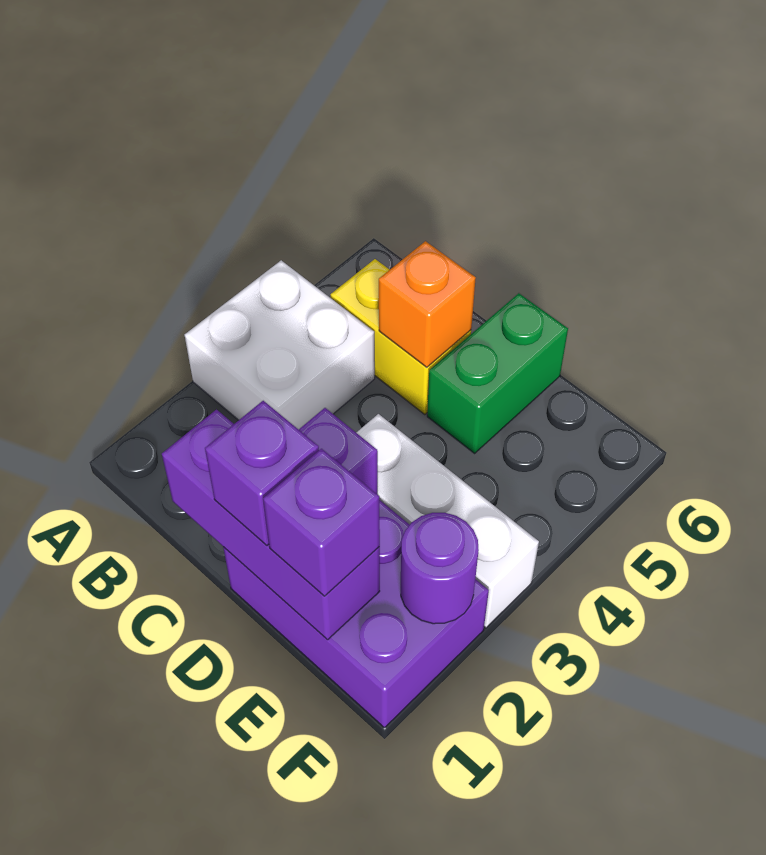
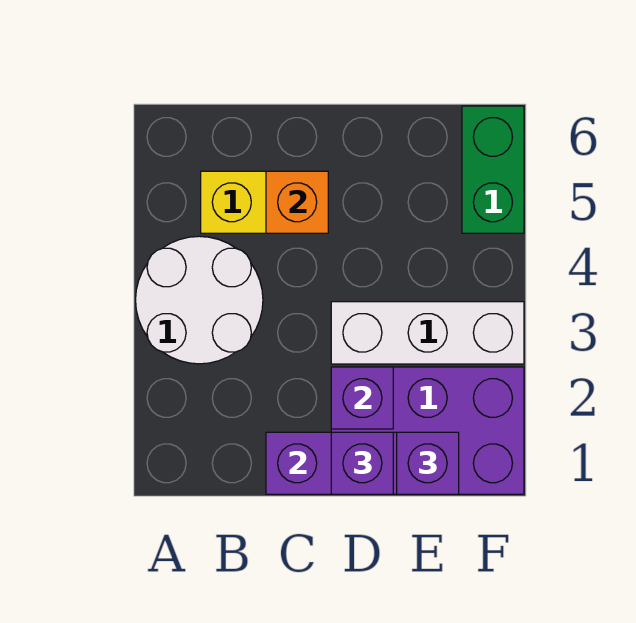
white brick A3:B4 level 1 -> white round brick A3:B4 level 1
green brick D5:D6 level 1 -> green brick F5:F6 level 1
purple round brick F2 level 2 -> none

